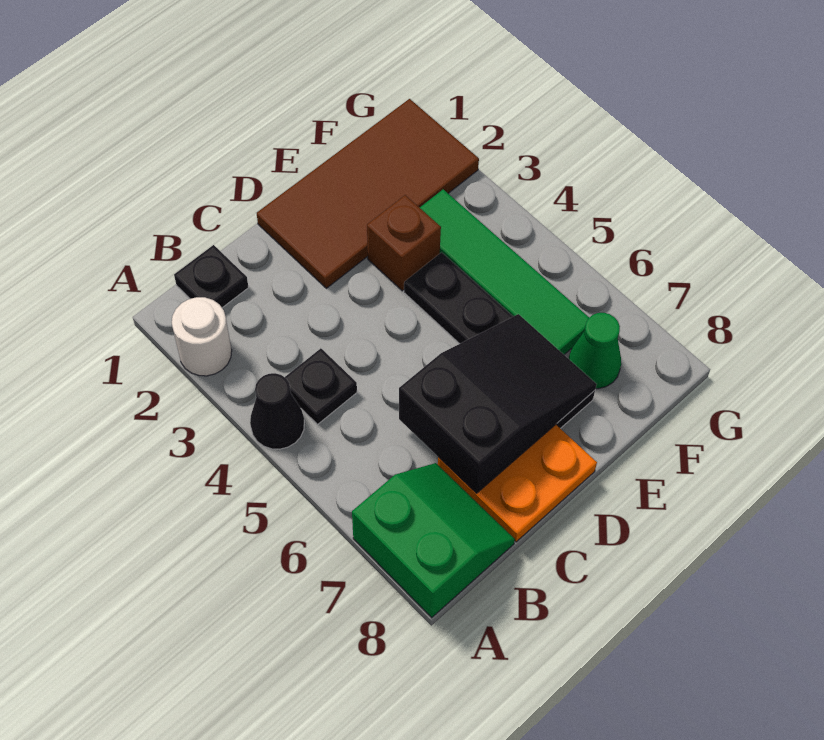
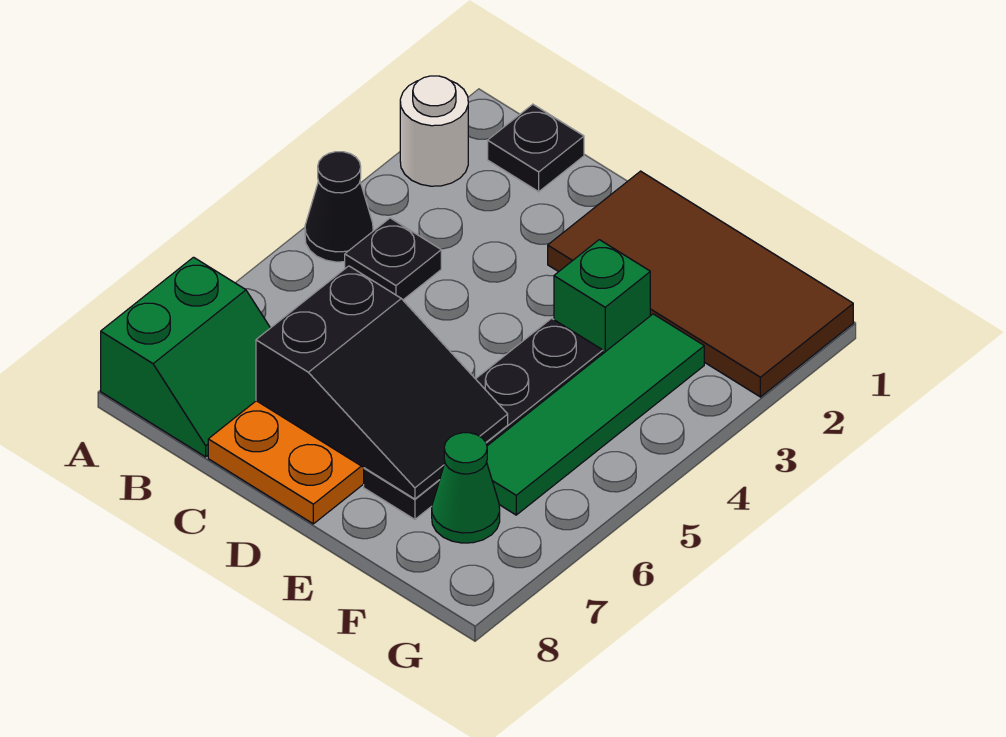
brown brick E3 level 1 -> green brick E3 level 1

